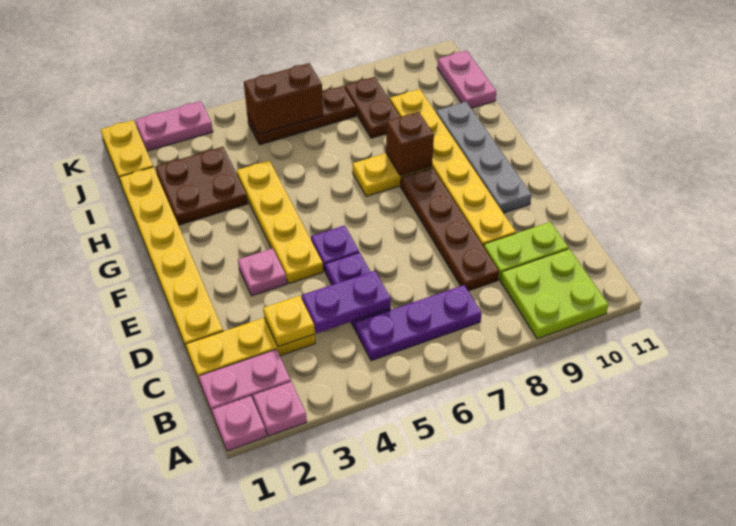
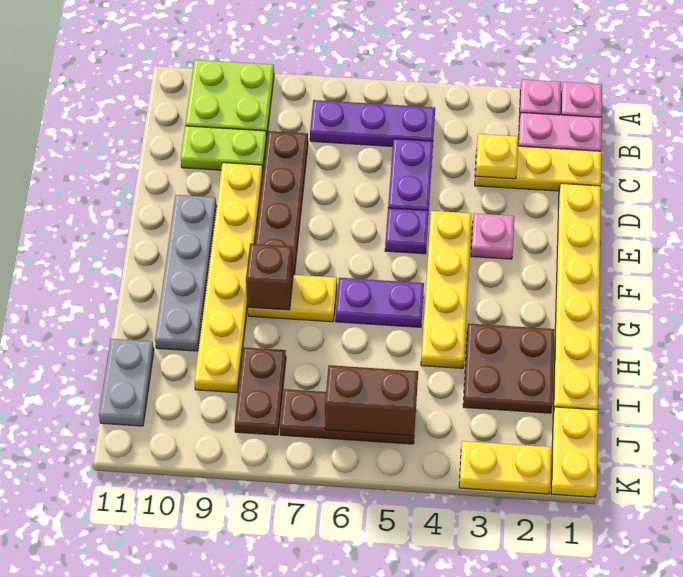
purple plate C4:C5 level 2 -> purple plate G5:G6 level 1
pink plate I11:J11 level 1 -> grey plate I11:J11 level 1
pink plate K2:K3 level 1 -> yellow plate K2:K3 level 1

